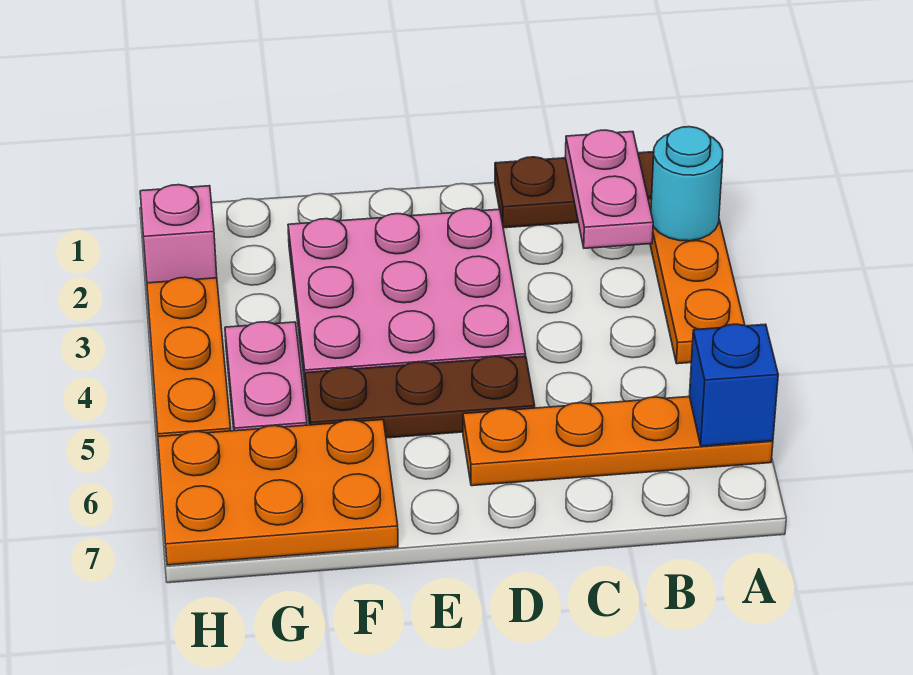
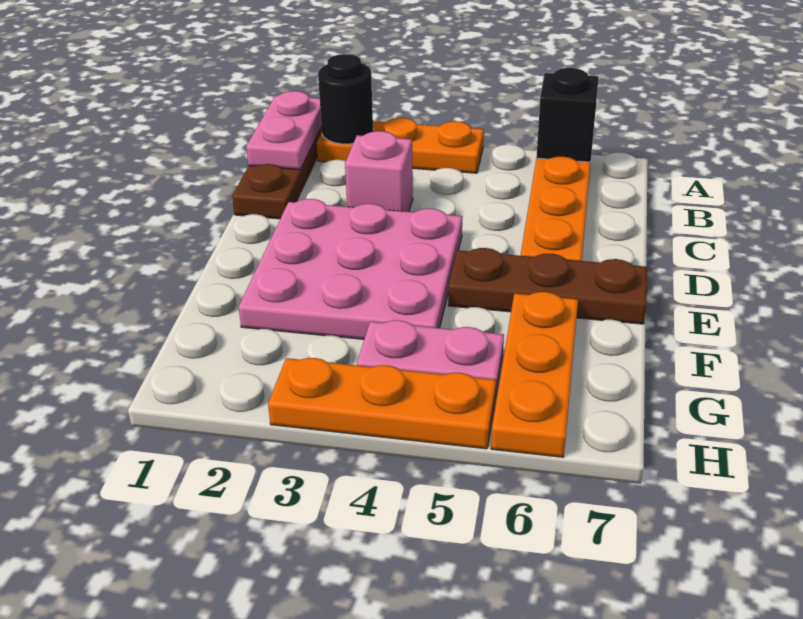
cyan round brick A2 level 2 -> black round brick A2 level 2
blue brick A6 level 2 -> black brick A6 level 2
pink plate B1:B2 level 2 -> pink plate A1:B1 level 2
brown plate D5:F5 level 1 -> brown plate E5:E7 level 1
orange plate F6:H7 level 1 -> orange plate F6:H6 level 1
pink brick H2 level 1 -> pink brick C3 level 1

